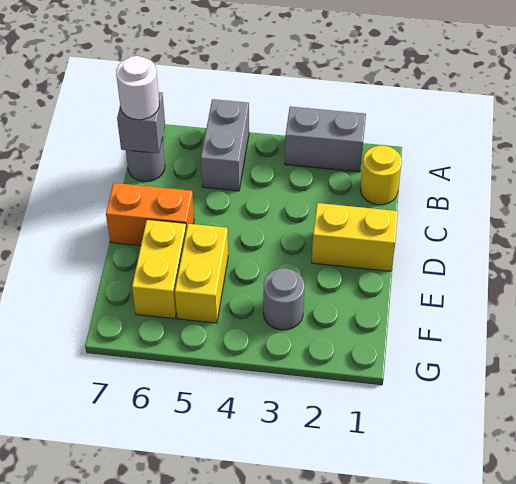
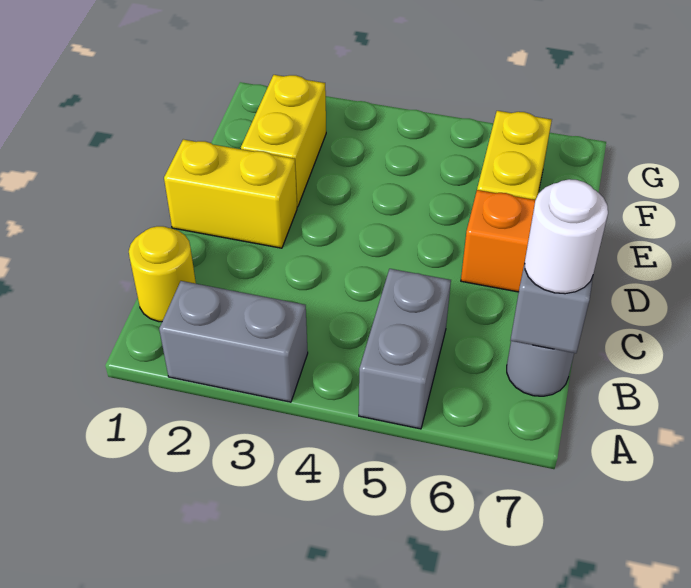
yellow brick E5:F5 level 1 -> yellow brick E2:F2 level 1
grey round brick F3 level 1 -> none

